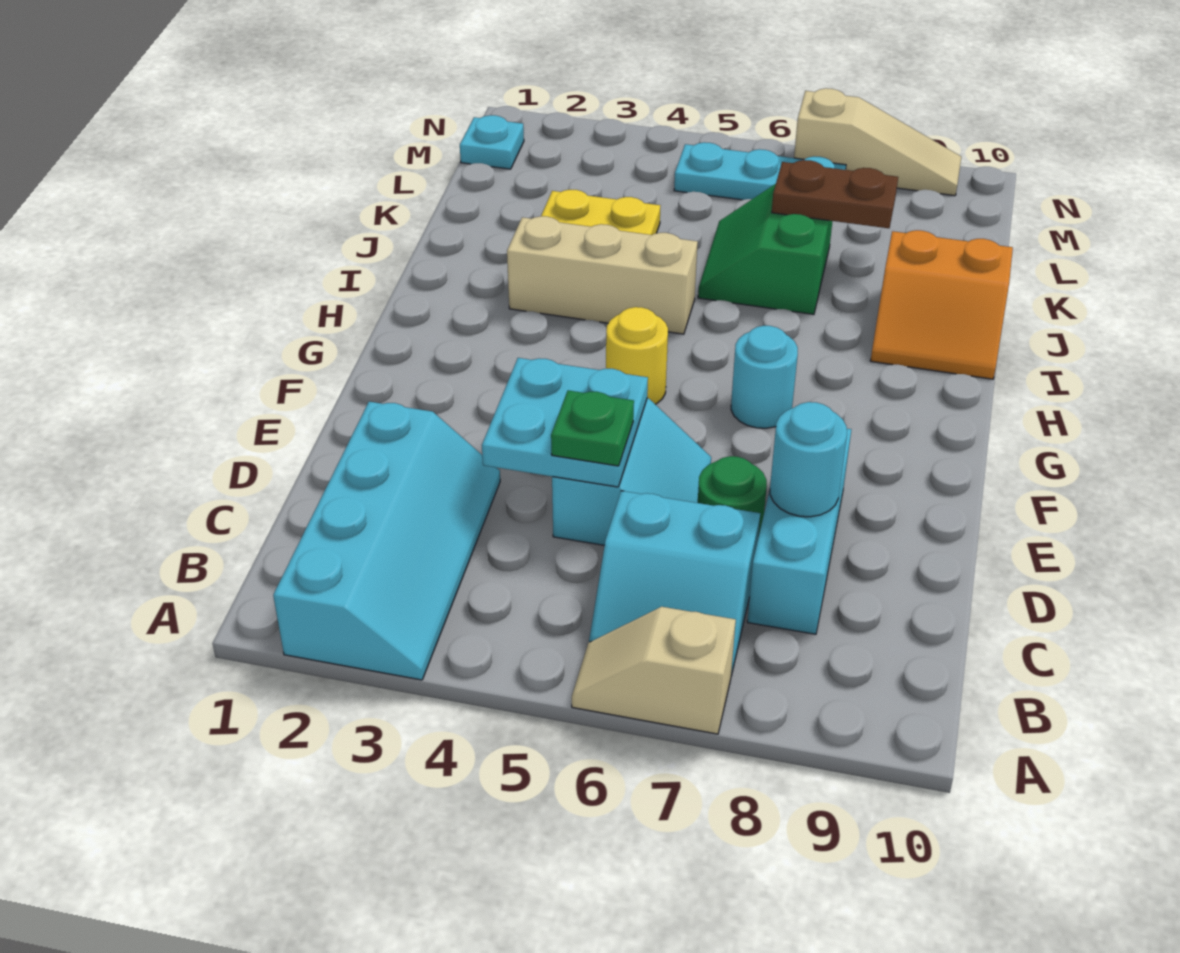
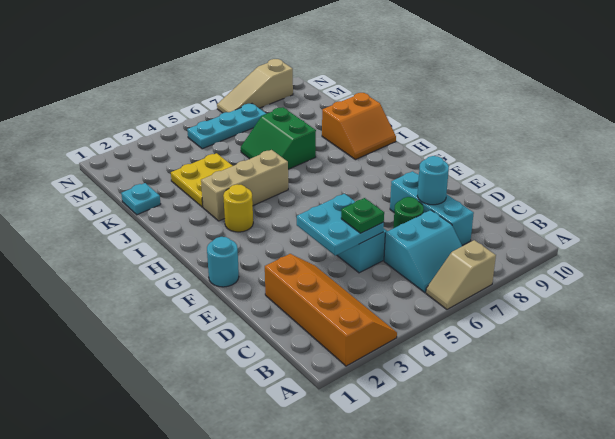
cyan slope A2:D3 level 1 top 2 -> orange slope A2:D3 level 1 top 2
yellow round brick G5 level 1 -> yellow round brick H3 level 1
cyan round brick G7 level 1 -> cyan round brick F1 level 1
brown plate K7:K8 level 2 -> none
cyan plate M1 level 1 -> cyan plate K1 level 1
tan slope N7:N9 level 1 top 7 -> tan slope N7:N9 level 1 top 9

